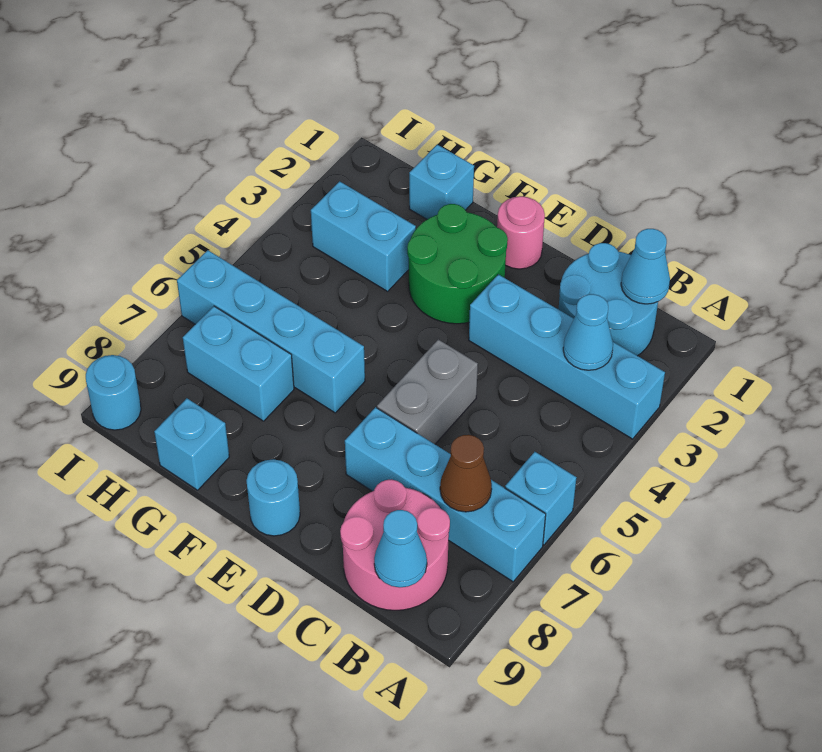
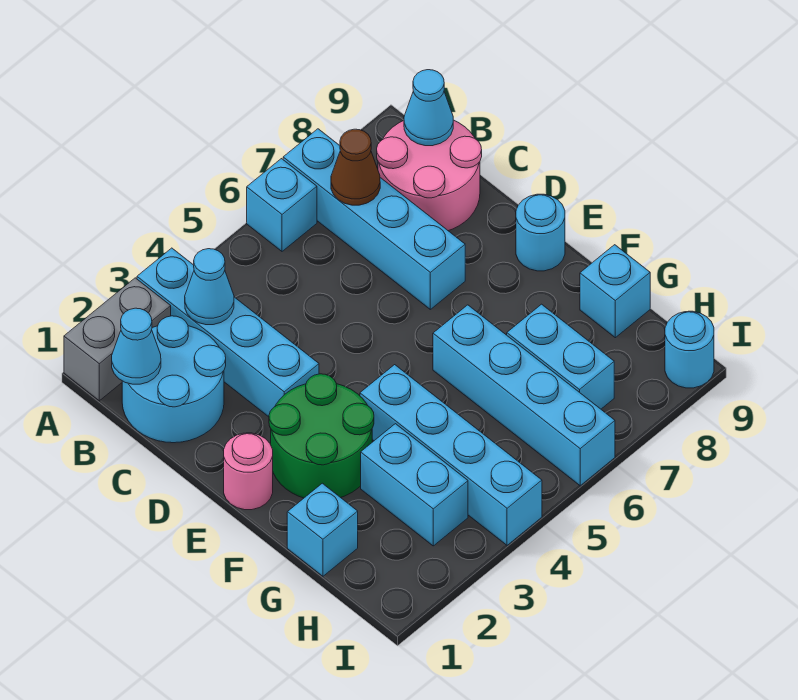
grey brick D5:D6 level 1 -> grey brick A1:A2 level 1
none -> cyan brick F4:I4 level 1

